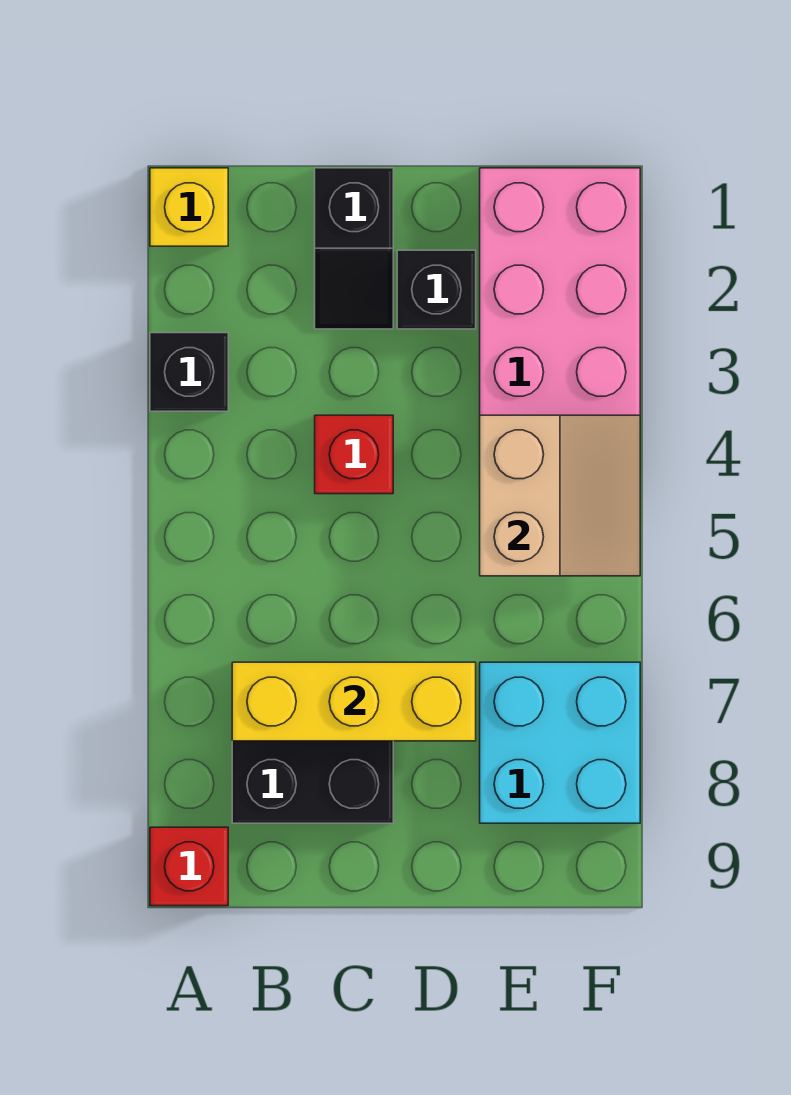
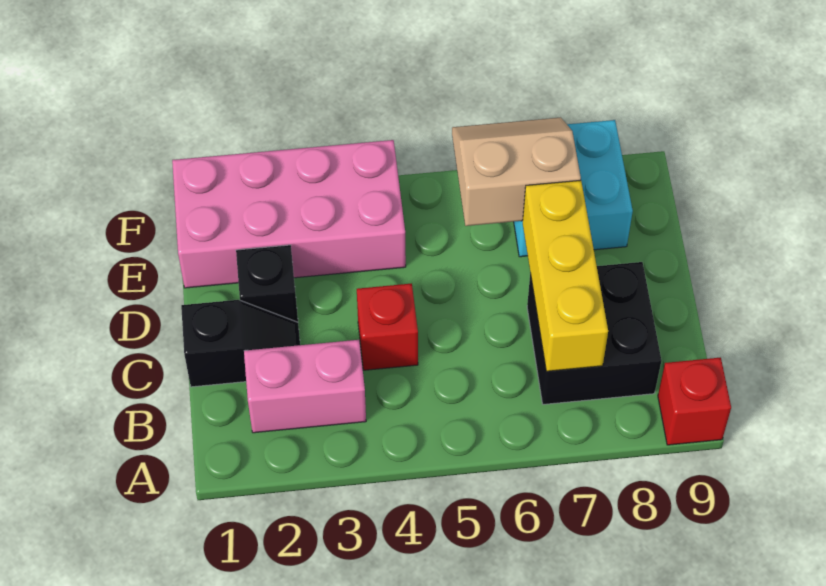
yellow brick A1 level 1 -> none
black brick A3 level 1 -> none
none -> pink brick B2:B3 level 1
tan slope E4:F5 level 2 top E -> tan slope E6:F7 level 2 top E

